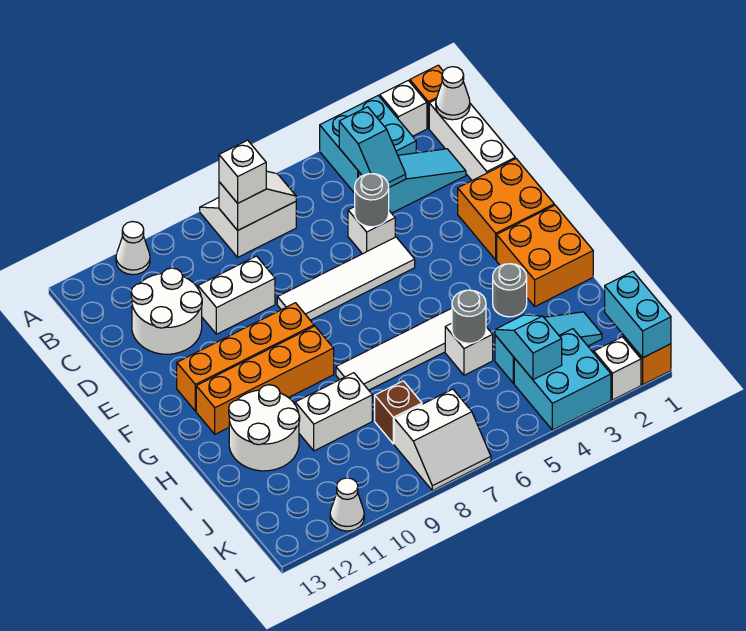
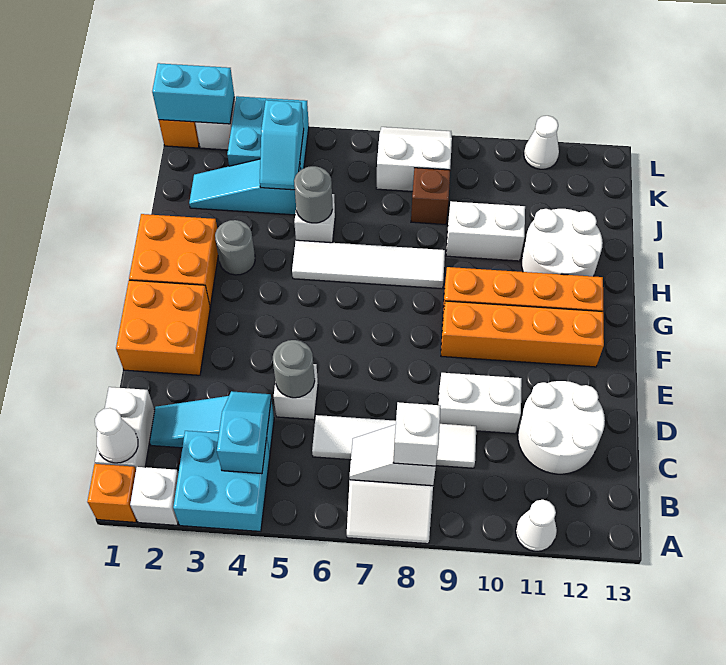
white brick B1:D1 level 1 -> white brick B1:C1 level 1
white tile E5:E8 level 1 -> white tile C6:C9 level 1
cyan brick K1:L1 level 2 -> cyan brick L1:L2 level 2

